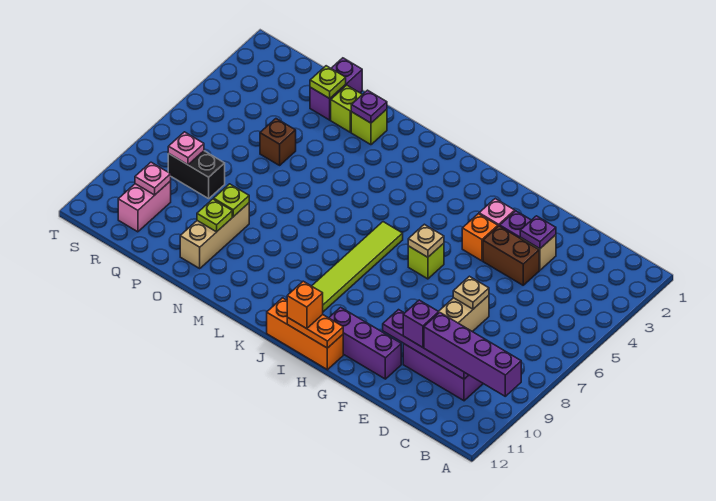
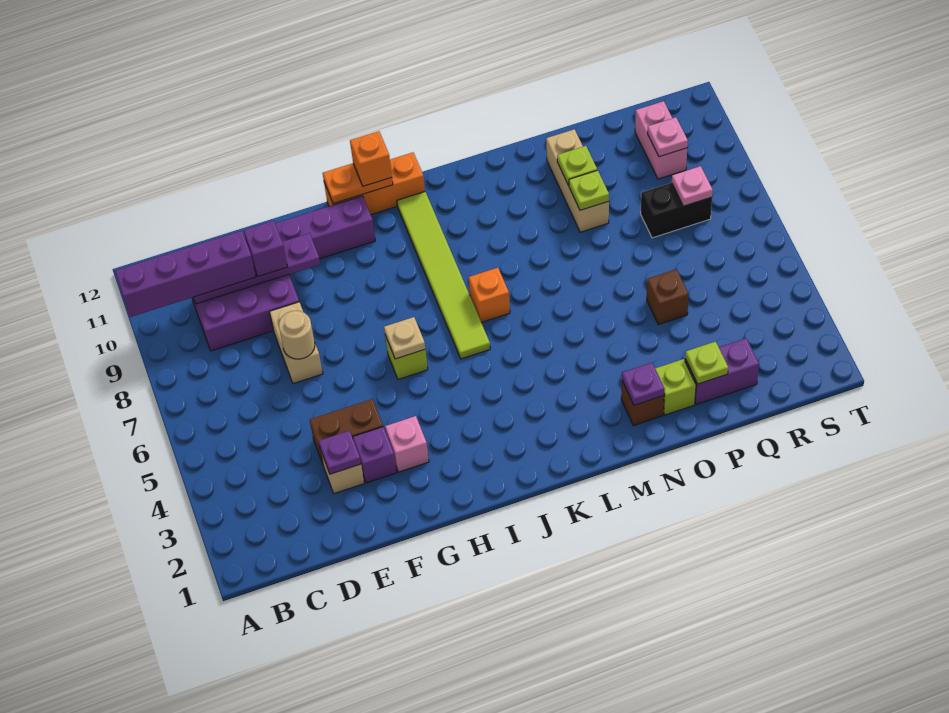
tan plate E7 level 2 -> tan round brick E7 level 2
orange brick G4 level 1 -> orange brick K7 level 1
lime brick N2 level 1 -> brown brick N2 level 1
purple brick P1:P2 level 1 -> purple brick P2:Q2 level 1

